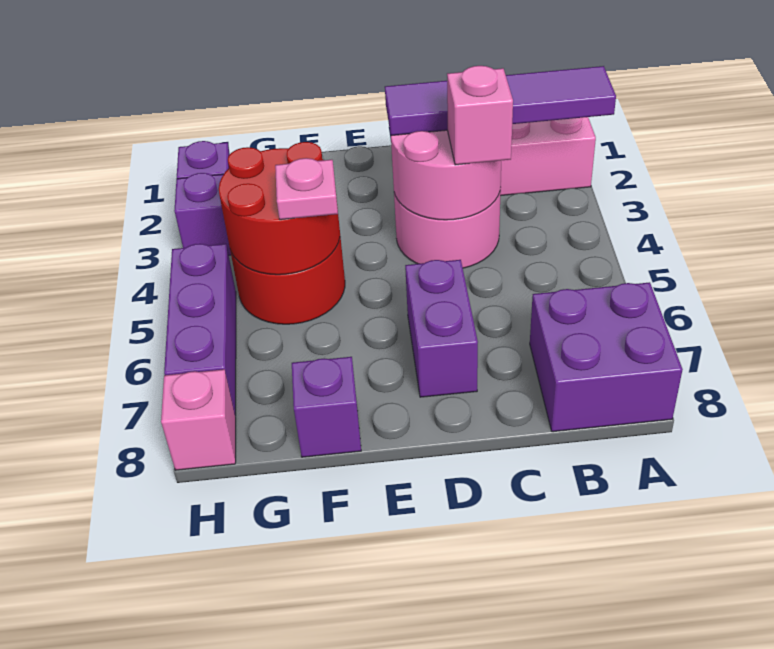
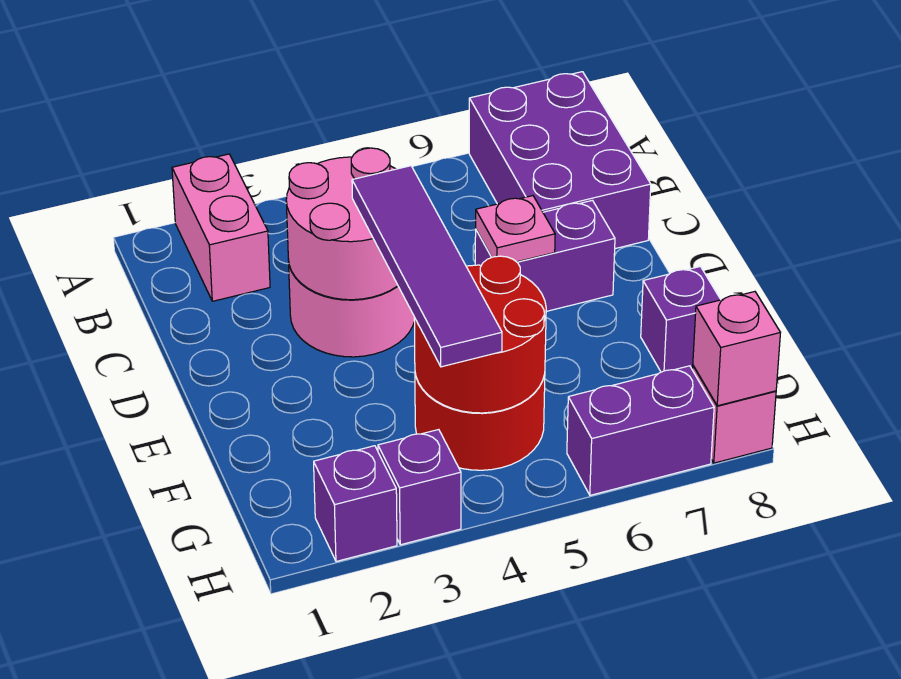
purple tile A3:D3 level 3 -> purple tile D4:G4 level 3
purple brick A7:B8 level 1 -> purple brick A7:C8 level 1
pink brick C4 level 3 -> pink brick H8 level 2
pink plate F5 level 3 -> pink plate D6 level 2
purple brick H5:H7 level 1 -> purple brick H6:H7 level 1

